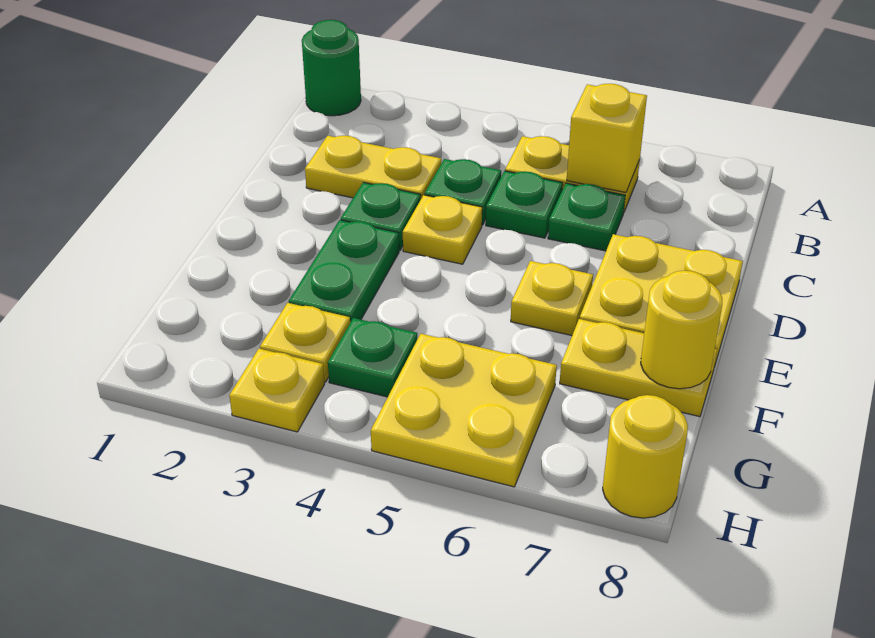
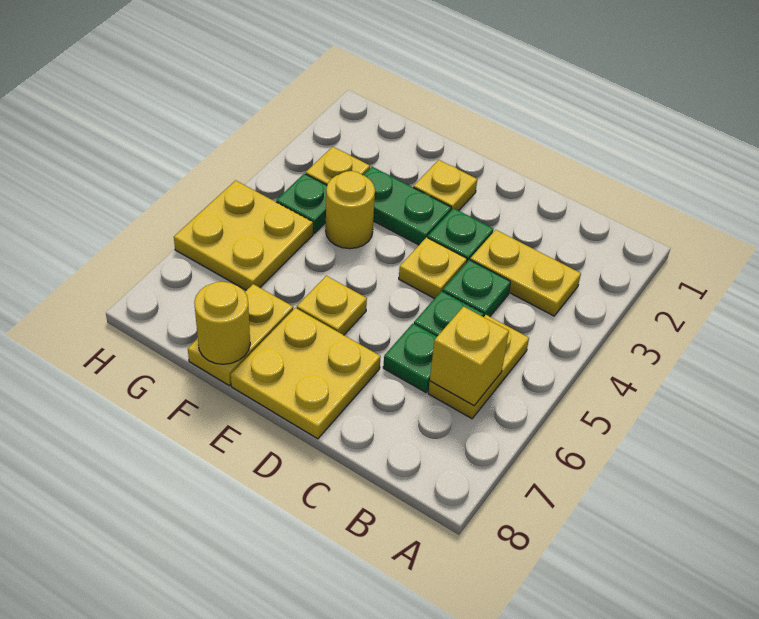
green round brick A1 level 1 -> none
yellow plate C2:C3 level 1 -> yellow plate B3:C3 level 1
yellow plate H3 level 1 -> yellow plate E2 level 1
yellow round brick H8 level 1 -> yellow round brick F4 level 1

